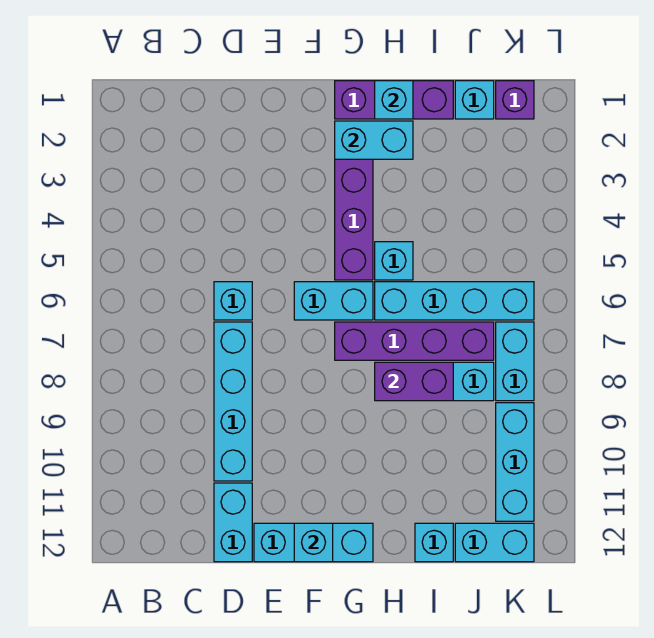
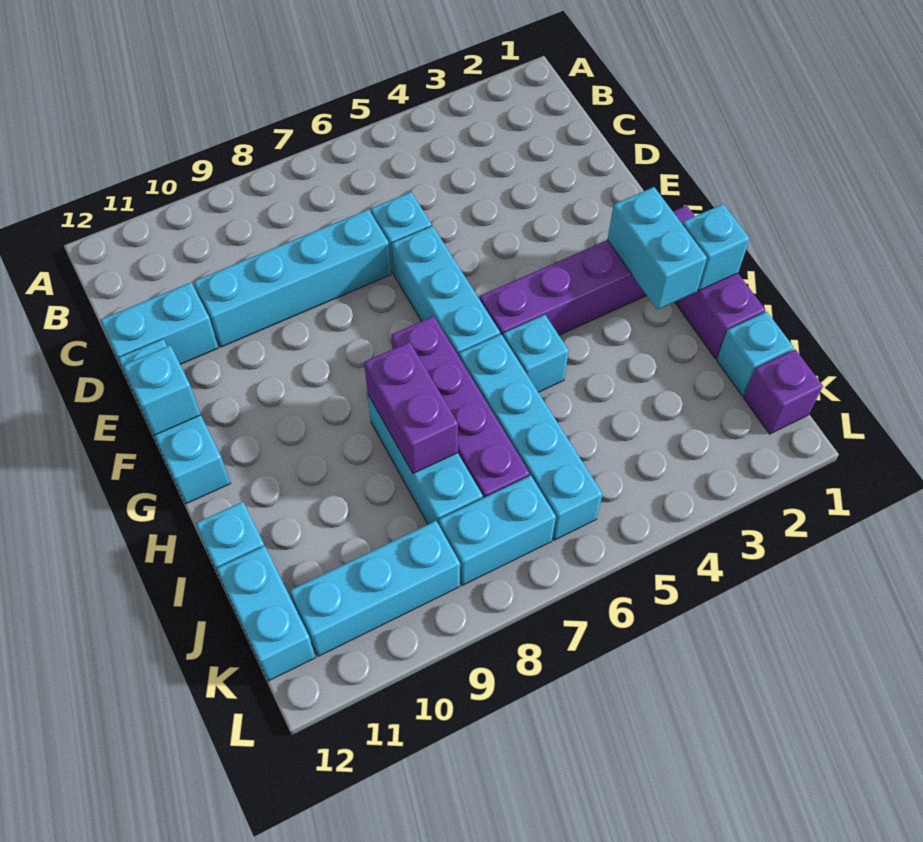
cyan brick F6:G6 level 1 -> cyan brick E6:G6 level 1

